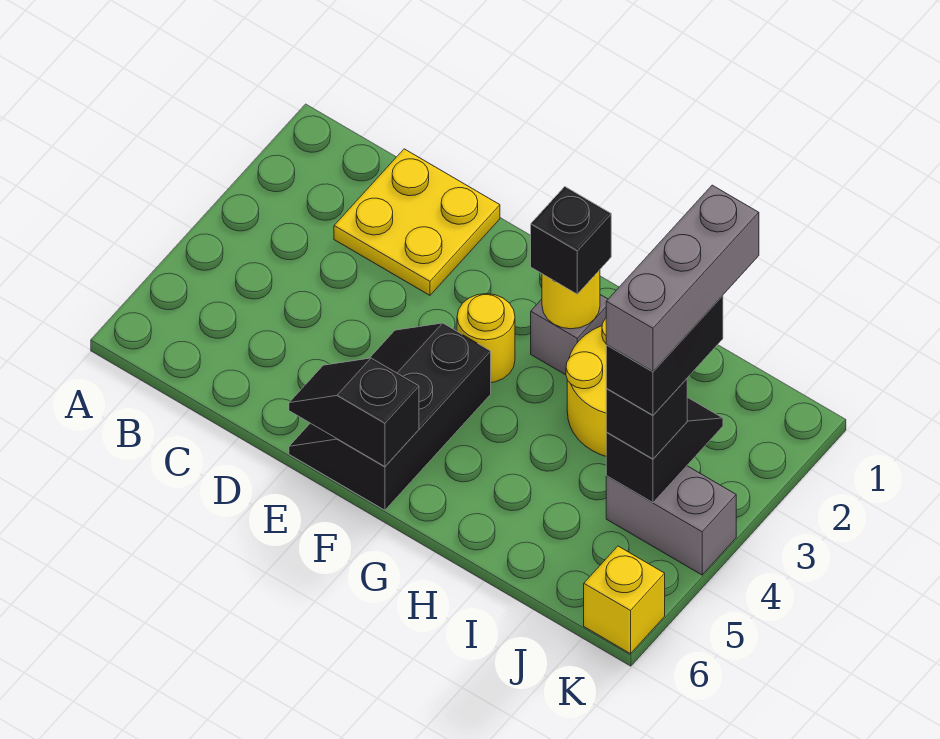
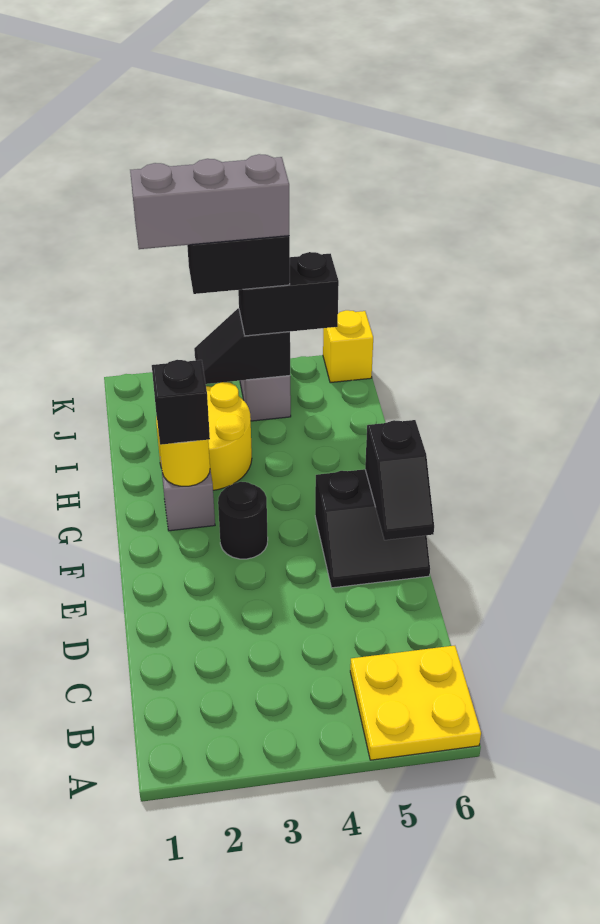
yellow plate C1:D2 level 1 -> yellow plate A5:B6 level 1
black slope E4:F6 level 1 top F -> black slope E5:F6 level 1 top F
yellow round brick F3 level 1 -> black round brick F3 level 1
black brick J4 level 3 -> black brick J4:J5 level 3

